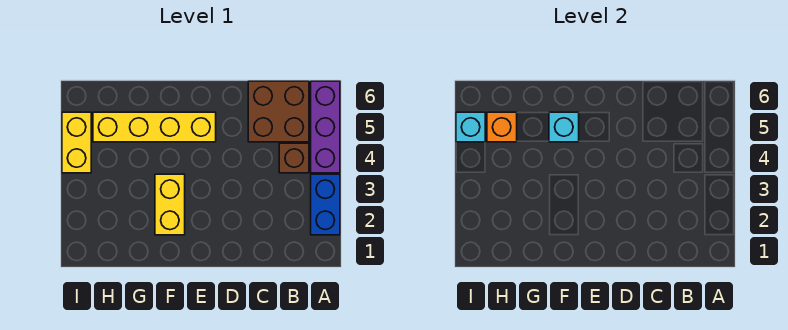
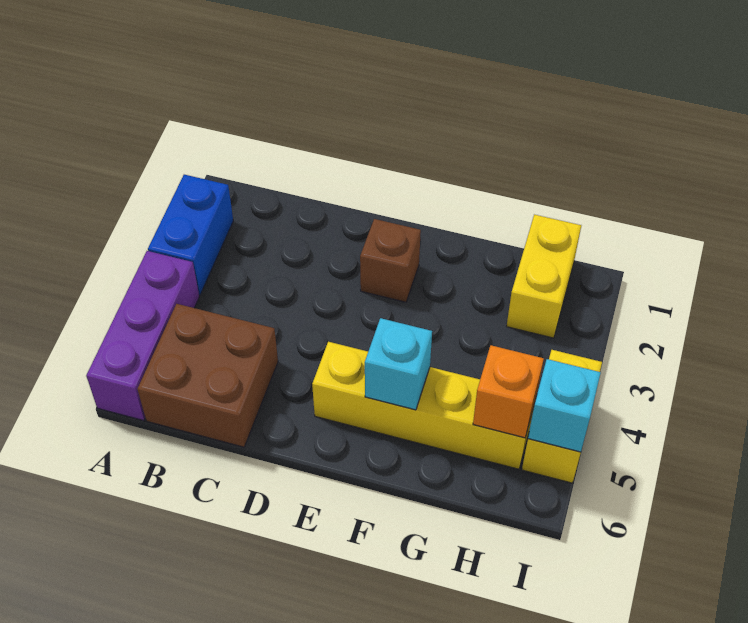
brown brick B4 level 1 -> brown brick E2 level 1
yellow brick F2:F3 level 1 -> yellow brick H1:H2 level 1

